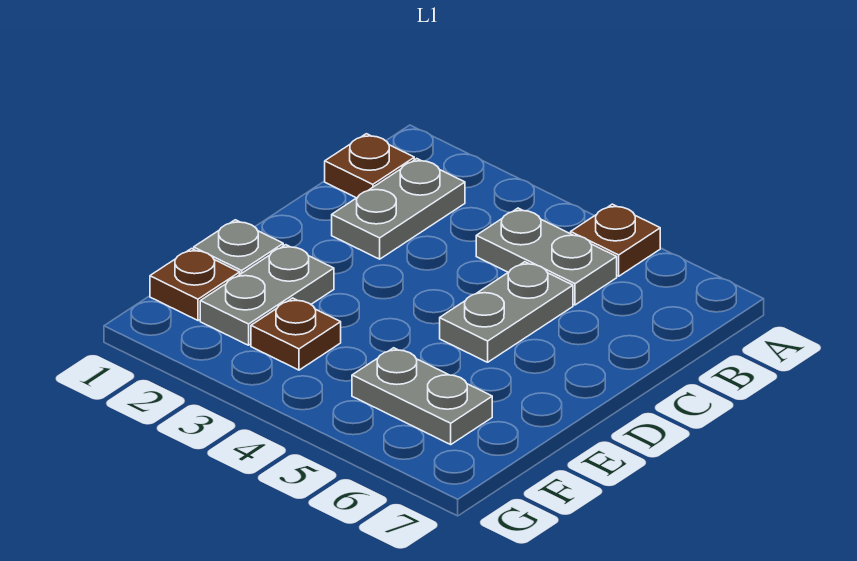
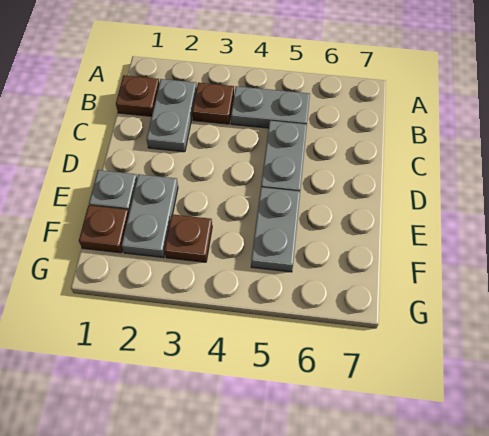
brown plate A5 level 1 -> brown plate B3 level 1
grey plate F5:F6 level 1 -> grey plate E5:F5 level 1

